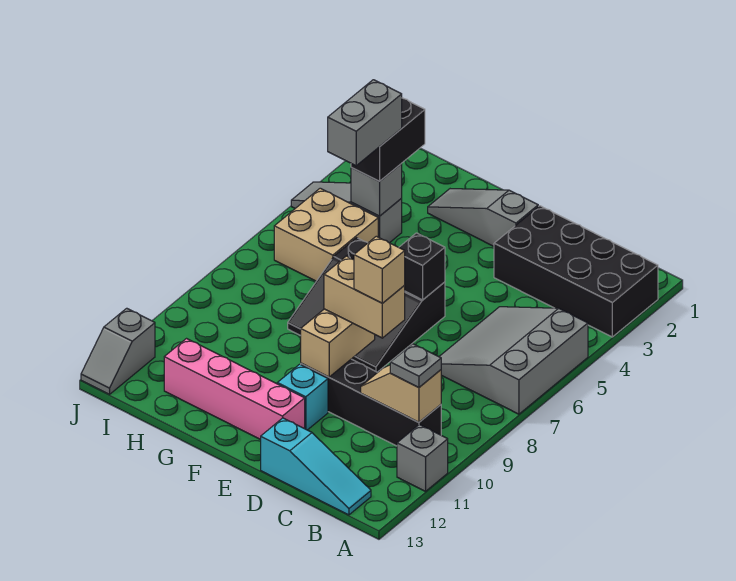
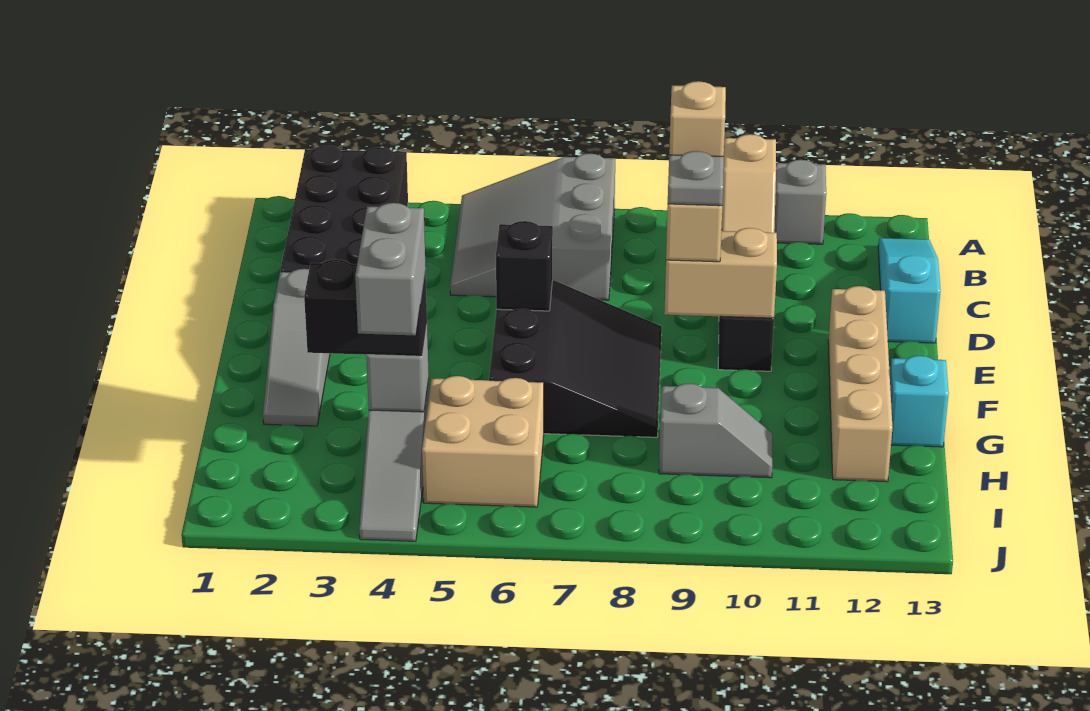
grey slope A5:C7 level 1 top A -> grey slope A5:C7 level 1 top 7
grey plate B10 level 3 -> grey plate E9 level 4
cyan brick E11 level 1 -> cyan brick G13 level 1
pink brick E12:H12 level 1 -> tan brick E12:H12 level 1
grey brick H4:H5 level 4 -> grey brick H4:I4 level 4
grey slope J12:J13 level 1 top 12 -> grey slope H9:H10 level 1 top 9

